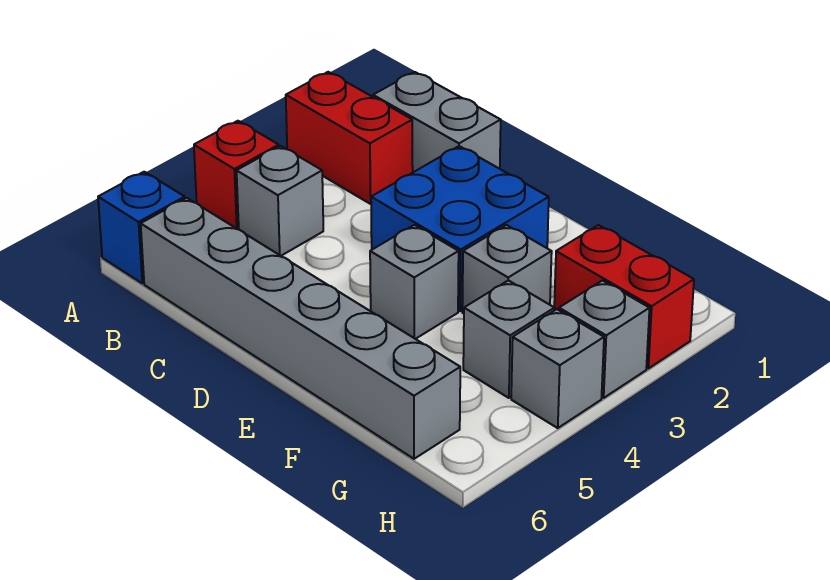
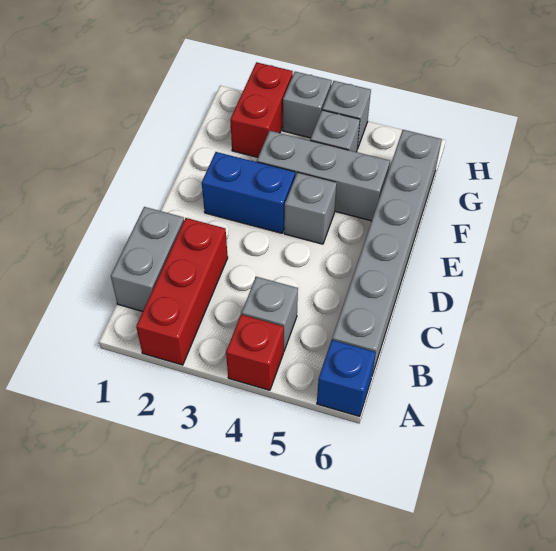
red brick A2:B2 level 1 -> red brick A2:C2 level 1
blue brick D2:E3 level 1 -> blue brick E2:E3 level 1
grey brick F3 level 1 -> grey brick F3:F5 level 1

